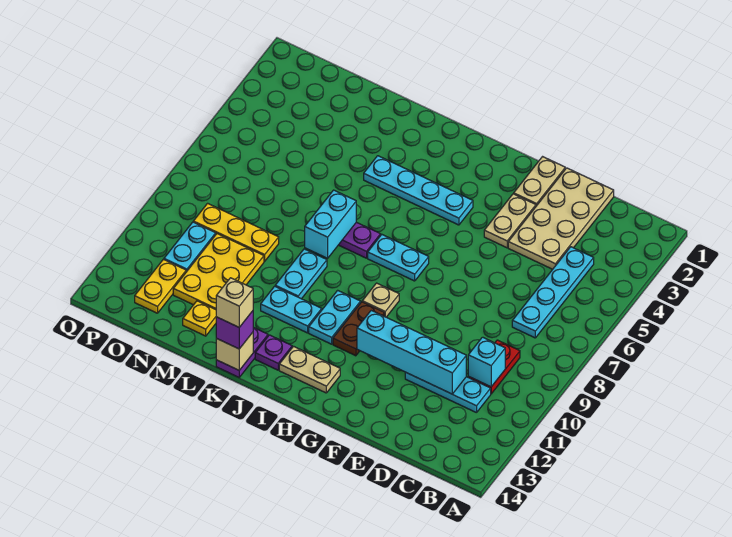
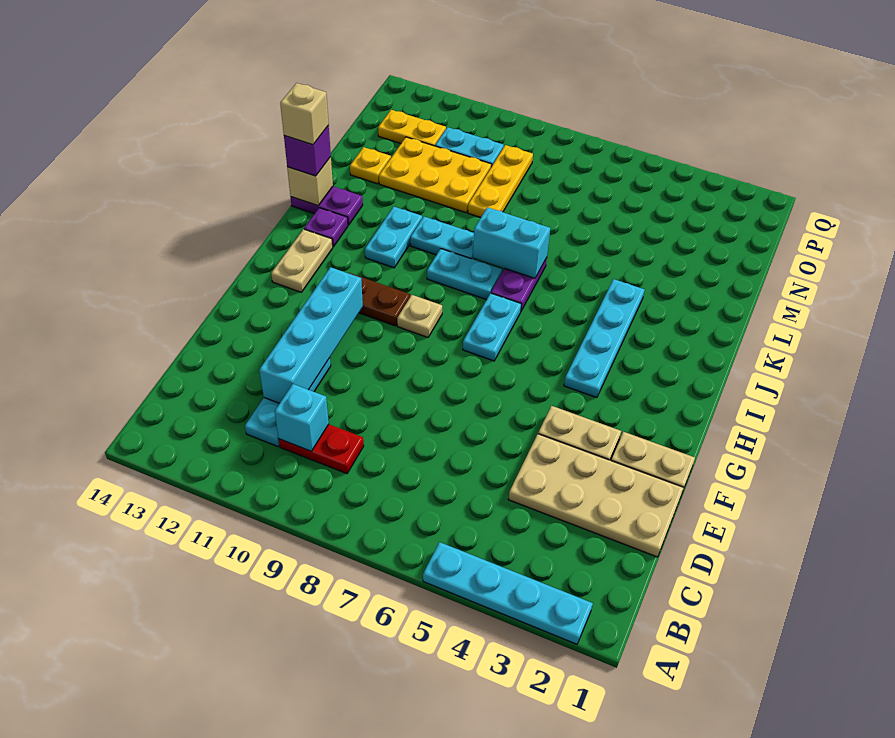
cyan plate C4:C7 level 1 -> cyan plate A2:A5 level 1
cyan plate I10:I11 level 1 -> cyan plate J8:J9 level 1

